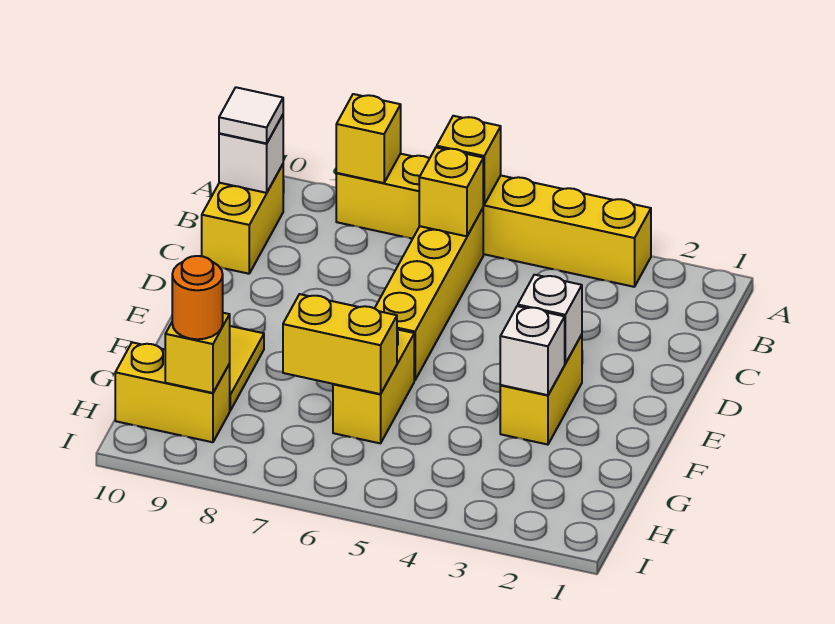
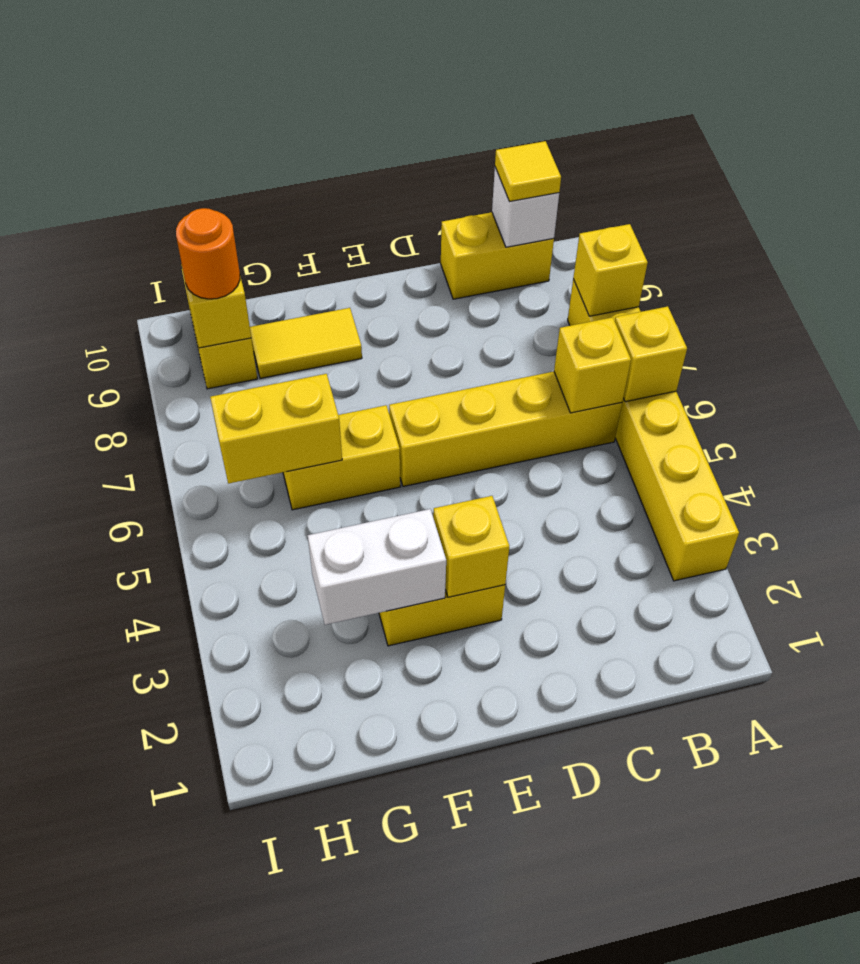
white tile B10 level 3 -> yellow tile B10 level 3
white brick E3 level 2 -> yellow brick E3 level 2
white brick F3 level 2 -> white brick F3:G3 level 2
yellow brick G6:G7 level 2 -> yellow brick G6:H6 level 2

